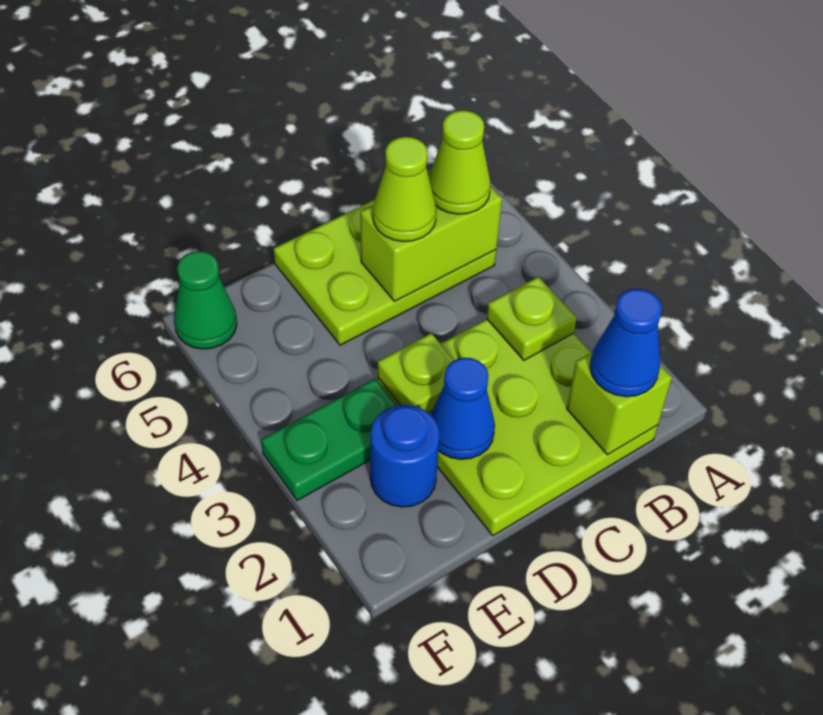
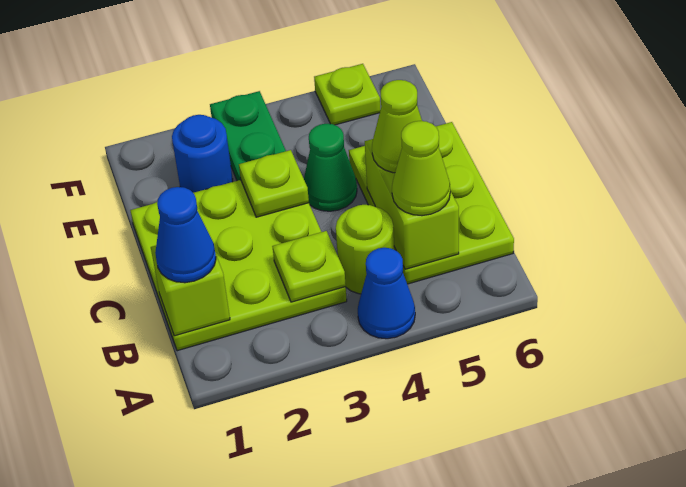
none -> lime round brick B4 level 1
blue cone D2 level 2 -> blue cone A4 level 1
none -> lime plate F5 level 1
green cone F6 level 1 -> green cone D4 level 1

